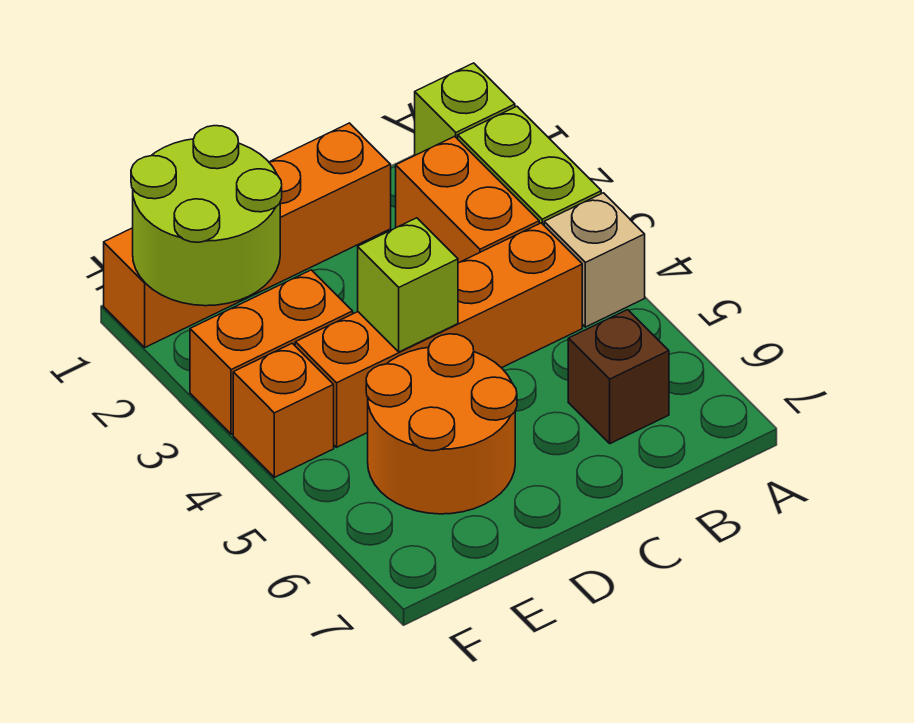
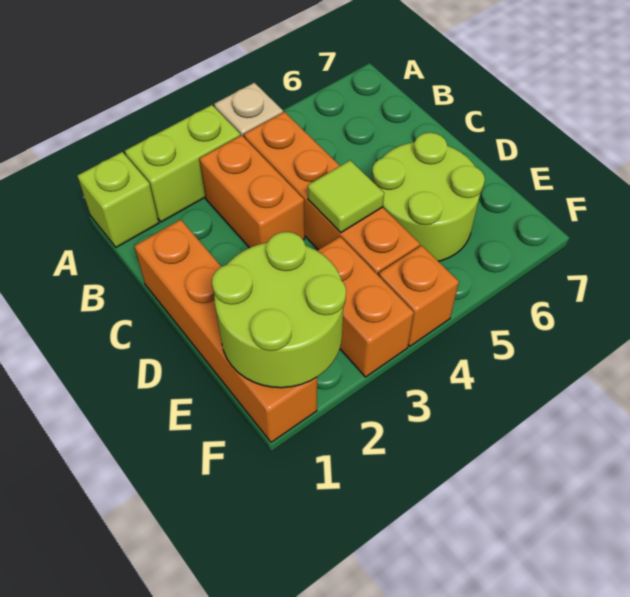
orange brick B2:B3 level 1 -> orange brick B3:C3 level 1
brown brick B6 level 1 -> none
lime brick D4 level 2 -> lime tile D4 level 2
orange round brick D5:E6 level 1 -> lime round brick D5:E6 level 1

